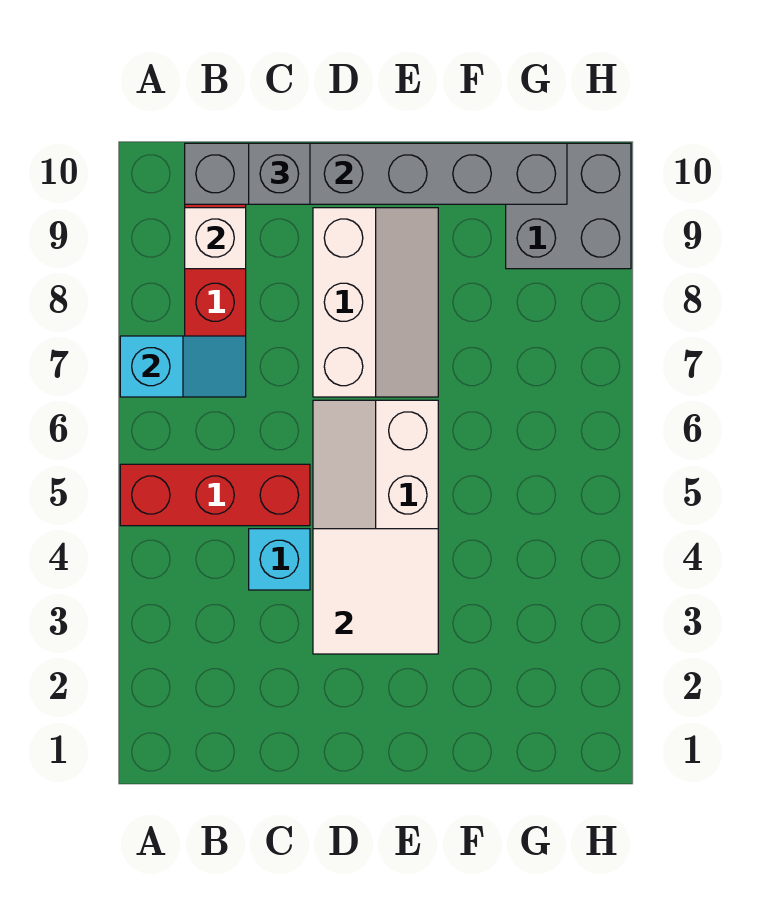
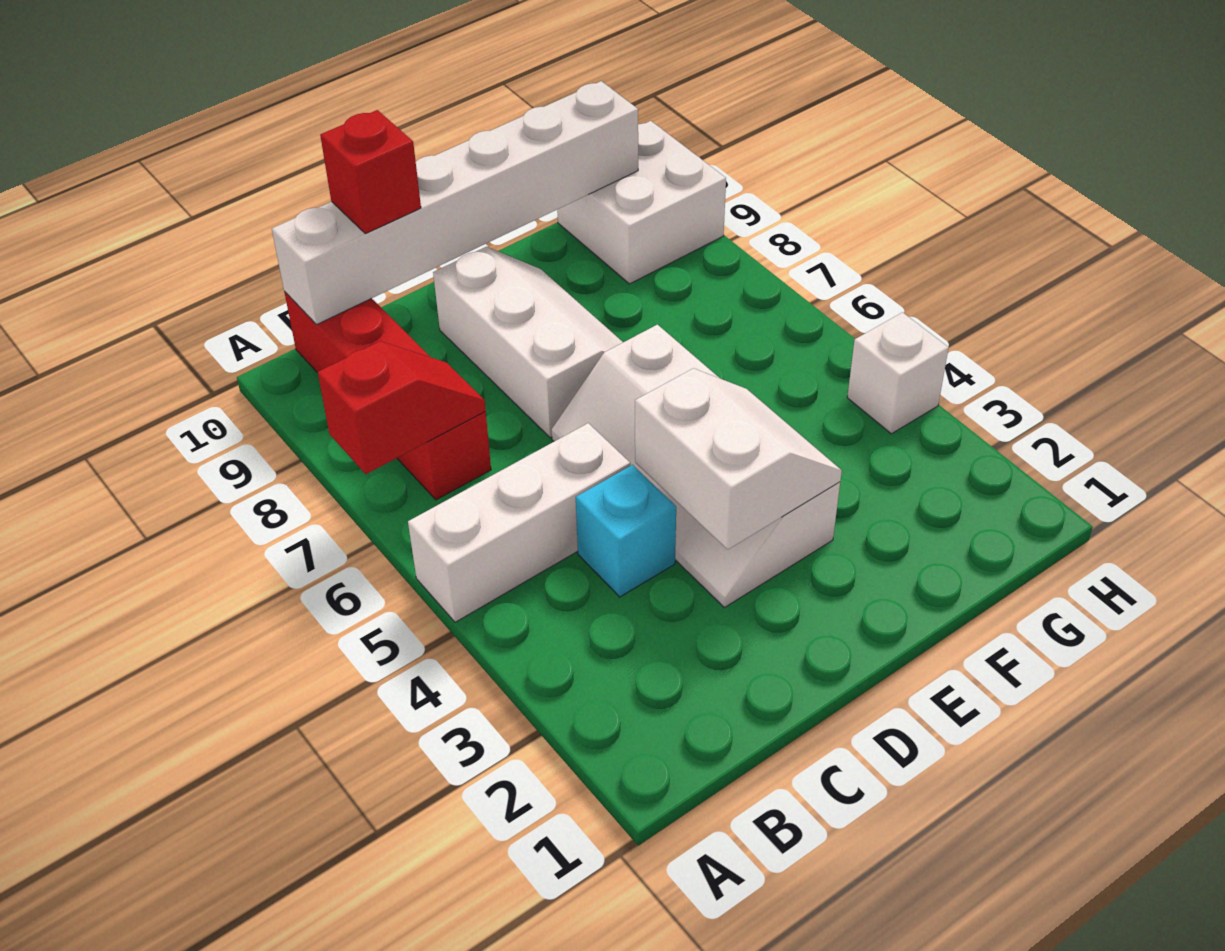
red brick A5:C5 level 1 -> white brick A5:C5 level 1
cyan slope A7:B7 level 2 top A -> red slope A7:B7 level 2 top A
white brick B9 level 2 -> white brick H4 level 1
grey brick B10:G10 level 2 -> white brick B10:G10 level 2
grey brick C10 level 3 -> red brick C10 level 3
white tile D3:E4 level 2 -> white slope D3:E4 level 2 top D
grey brick G9:H10 level 1 -> white brick G9:H10 level 1

